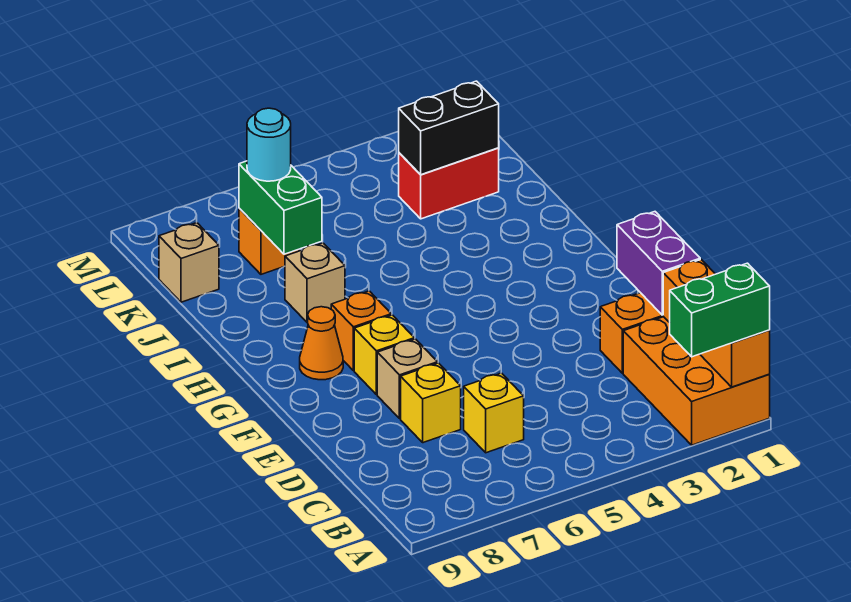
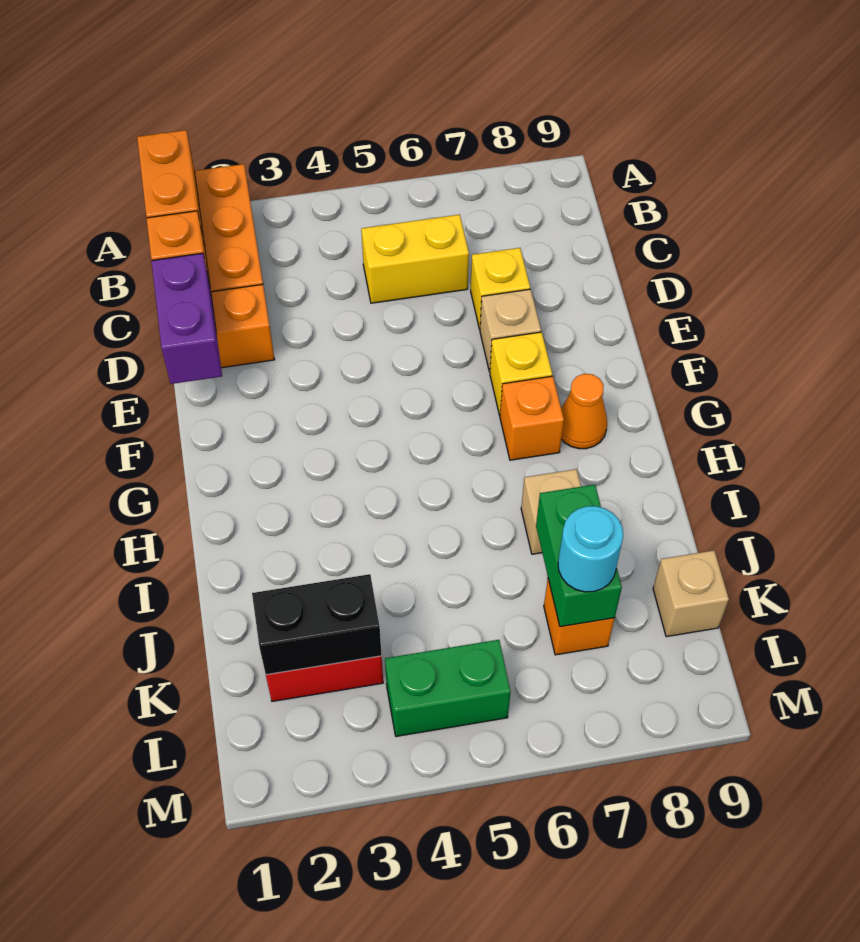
green brick A1:A2 level 3 -> green brick L4:L5 level 1
yellow brick C6 level 1 -> yellow brick C5:C6 level 1

